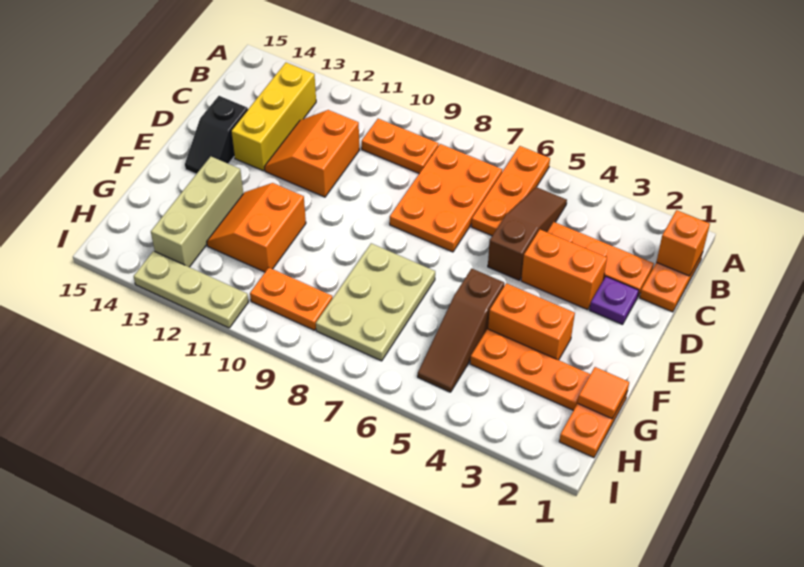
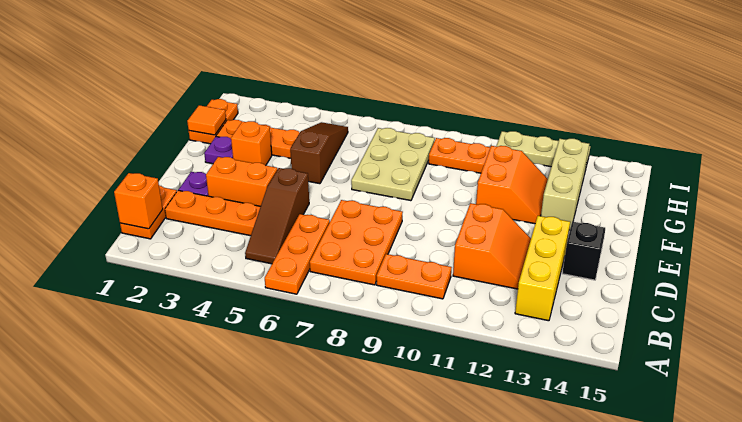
none -> purple plate F2 level 1
orange brick F3:F4 level 1 -> orange brick F3 level 1

